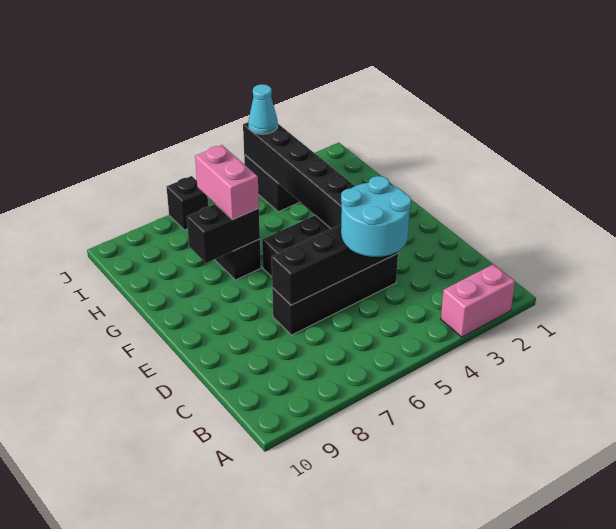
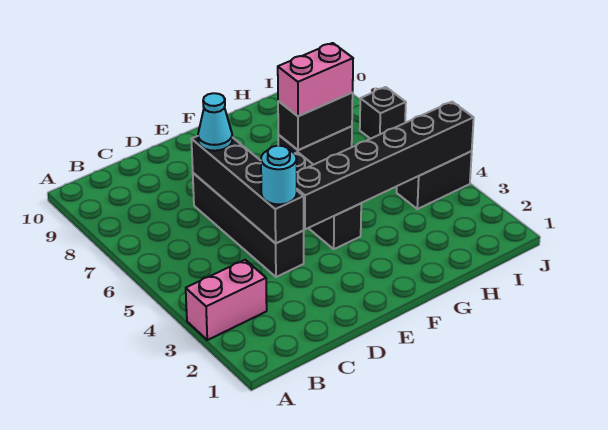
pink brick A2:A3 level 1 -> pink brick A3:B3 level 1
cyan round brick C4:D5 level 3 -> cyan round brick D4 level 3
black brick G7:G8 level 2 -> black brick G7:H7 level 2
cyan cone J4 level 3 -> cyan cone D7 level 3

